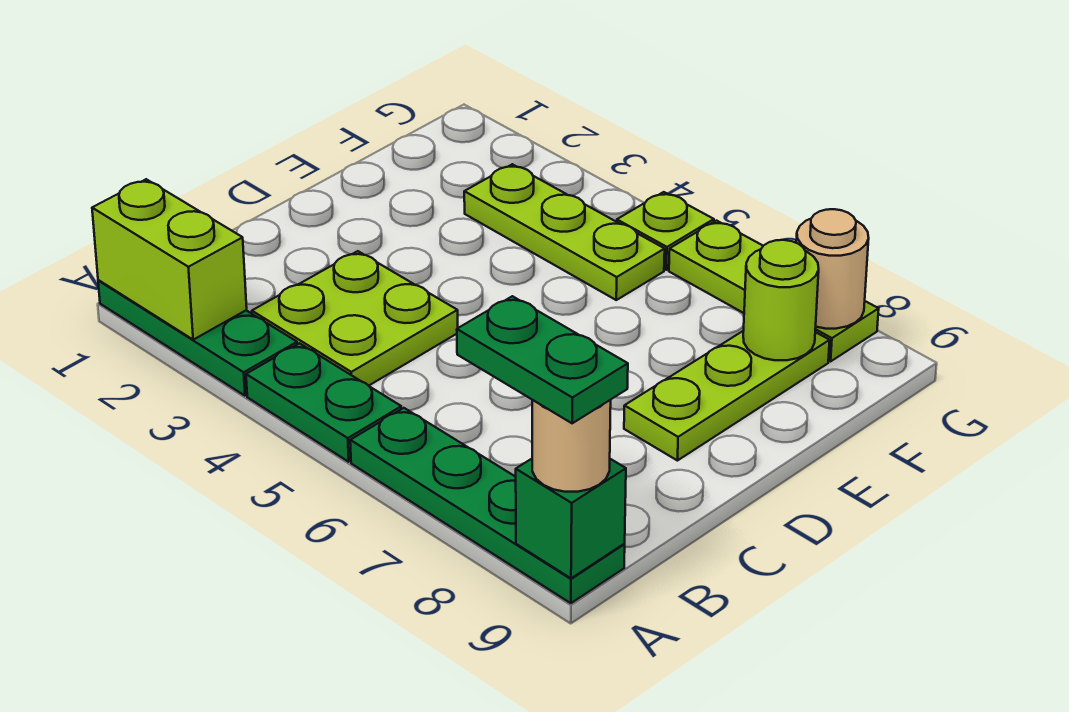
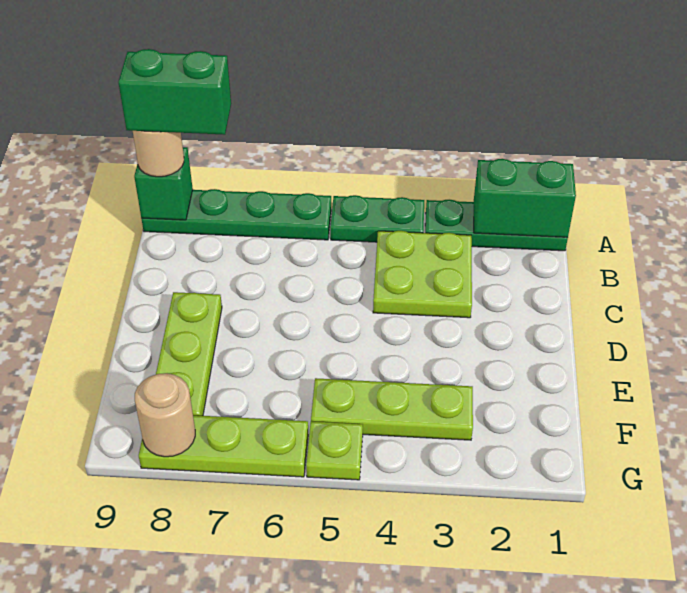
lime brick A1:A2 level 2 -> green brick A1:A2 level 2
green plate A8:A9 level 4 -> green brick A8:A9 level 4
lime round brick F8 level 2 -> none

